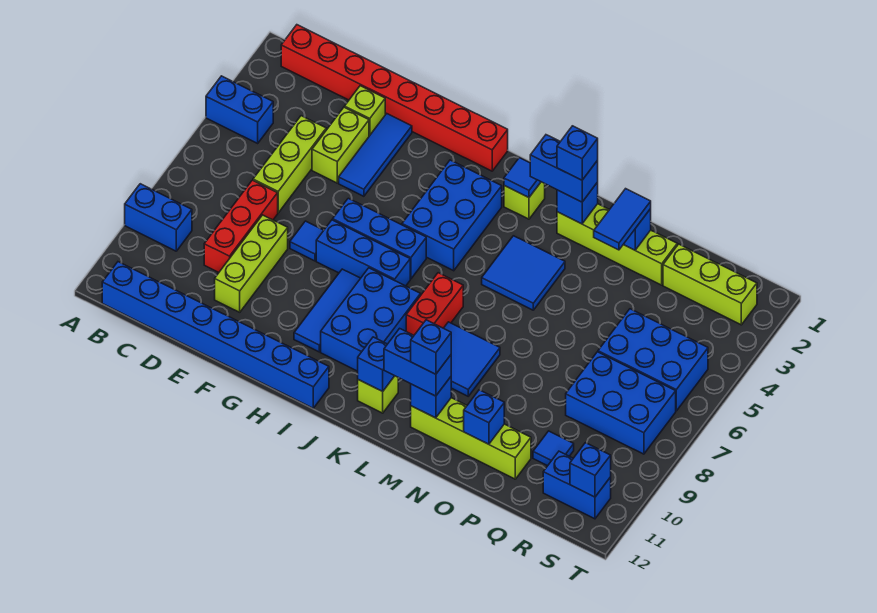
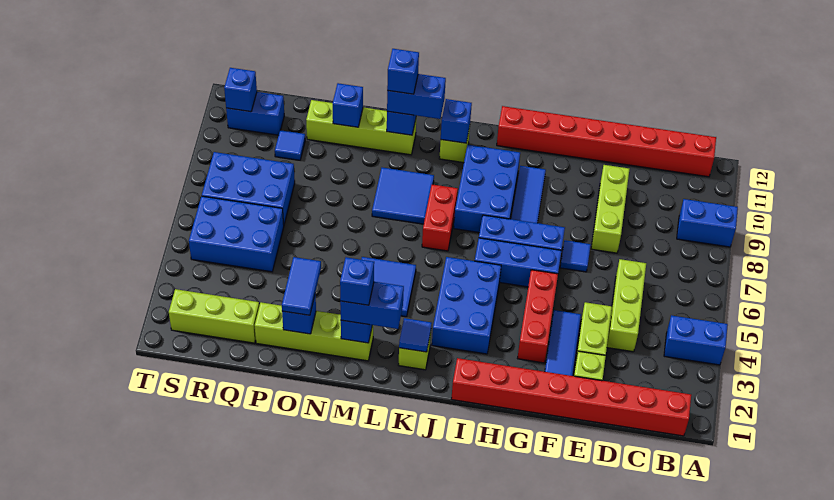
blue brick B12:I12 level 1 -> red brick B12:I12 level 1
red brick D7:D9 level 1 -> red brick G3:G5 level 1

